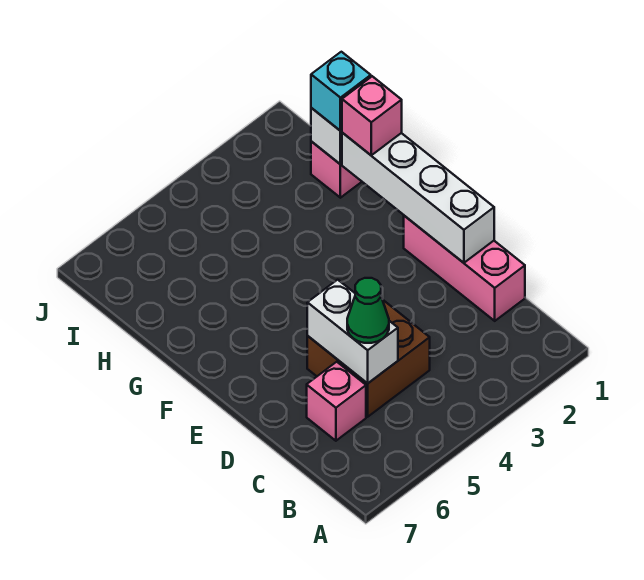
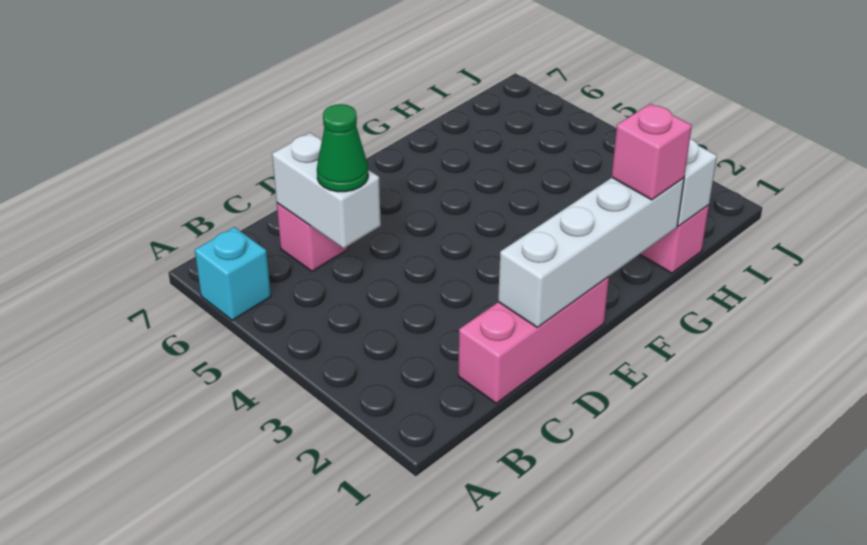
brown brick C4:D5 level 1 -> none
white brick C5:D5 level 2 -> white brick C5:C6 level 2
cyan brick H1 level 3 -> cyan brick A6 level 1

